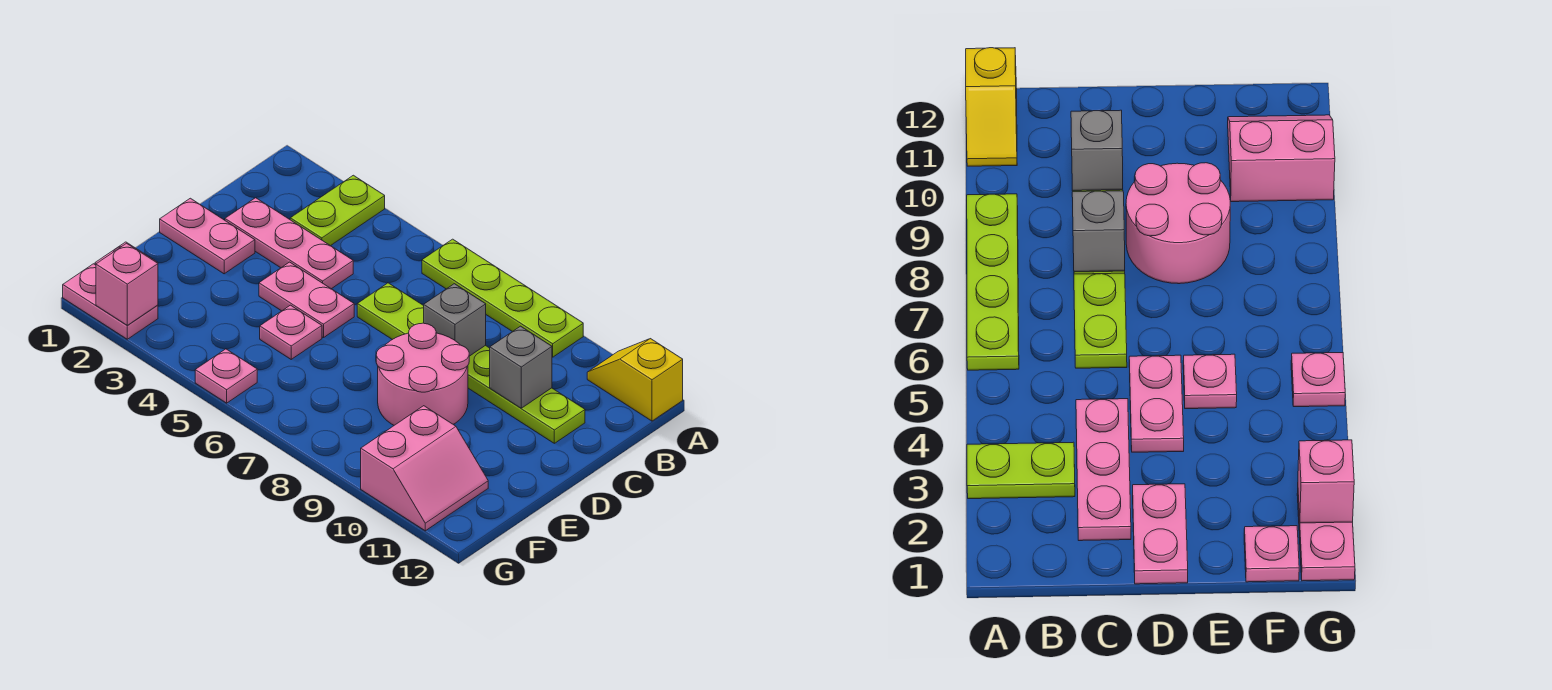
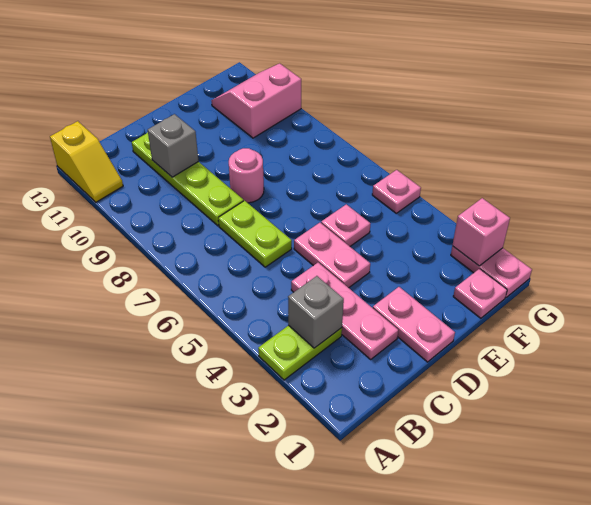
lime plate A6:A9 level 1 -> none
grey brick C8 level 2 -> grey brick B3 level 2
pink round brick D8:E9 level 1 -> pink round brick D8 level 1

